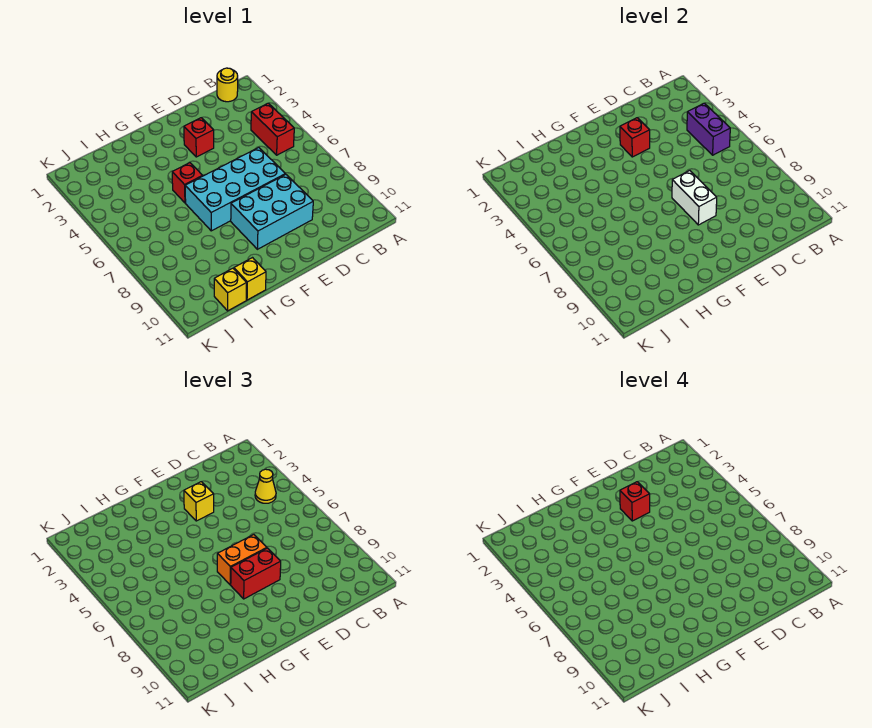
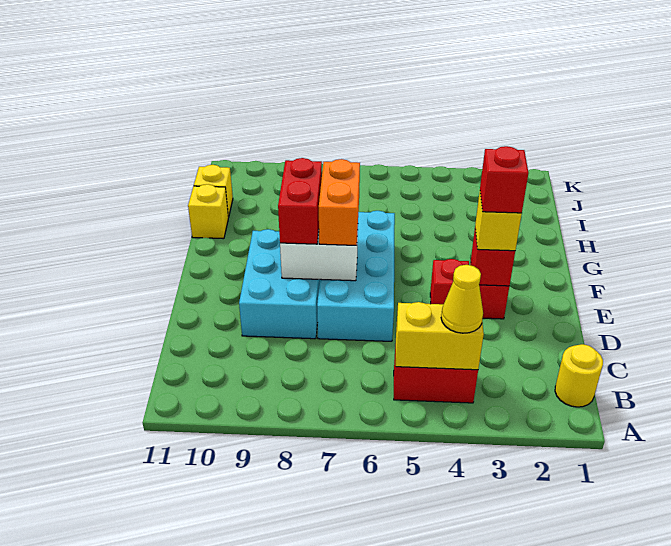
purple brick B4:B5 level 2 -> yellow brick B4:B5 level 2
red brick G5 level 1 -> red brick E4 level 1

